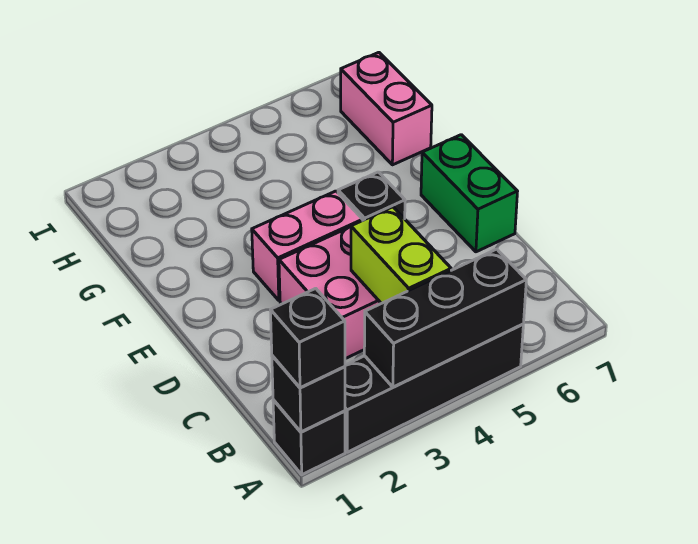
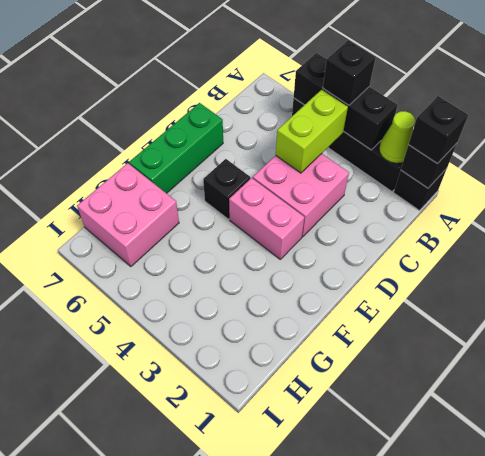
none -> lime cone A2 level 2
none -> black brick A4 level 3
green brick D7:E7 level 1 -> green brick D7:F7 level 1
pink brick G7:H7 level 1 -> pink brick G6:H7 level 1

